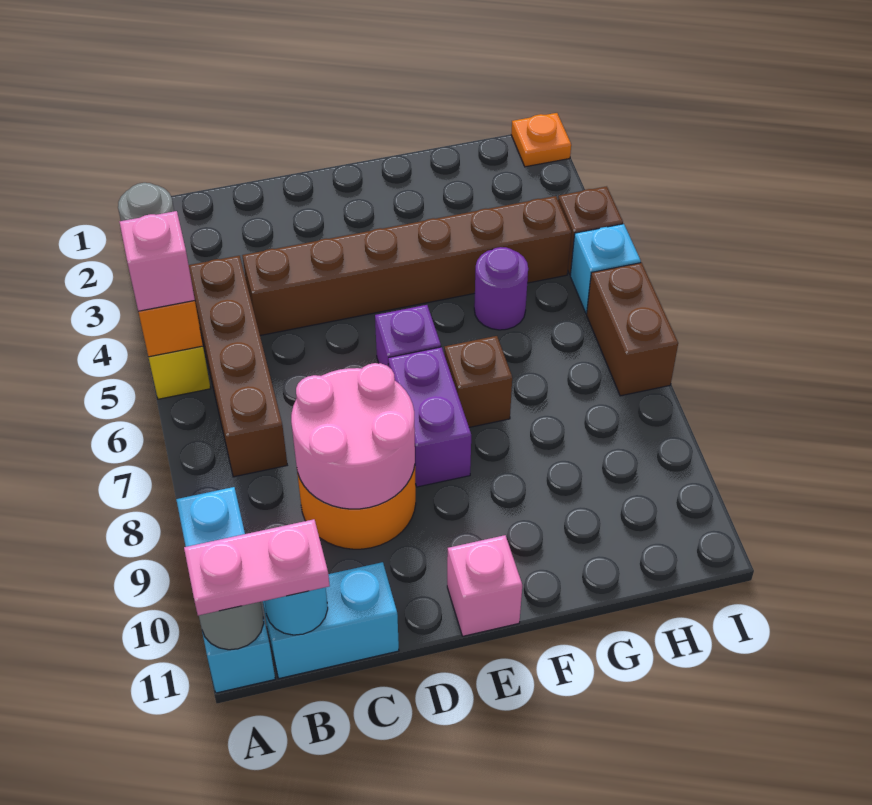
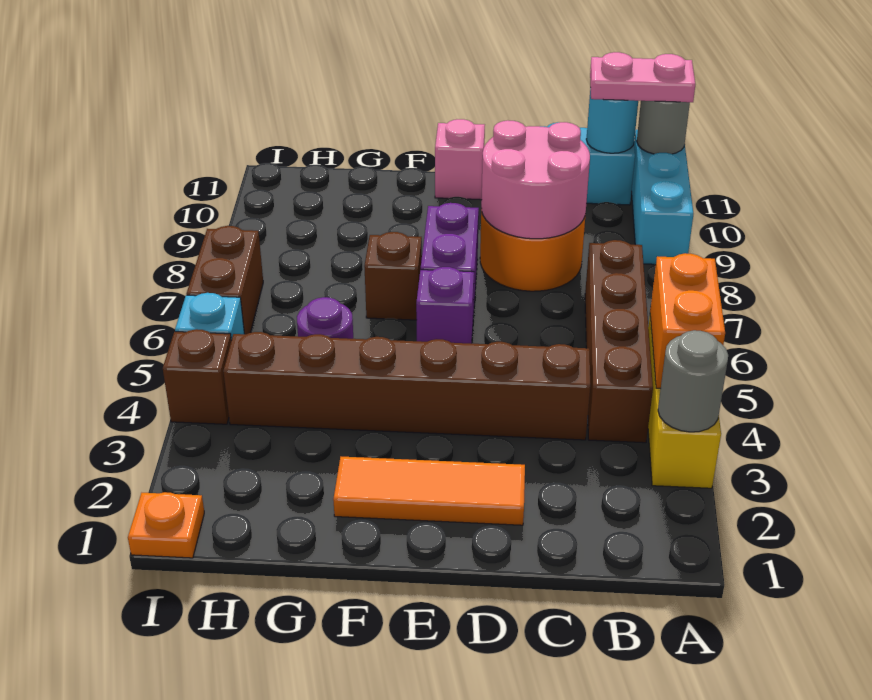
pink brick A5 level 3 -> none
none -> orange tile D2:F2 level 1

